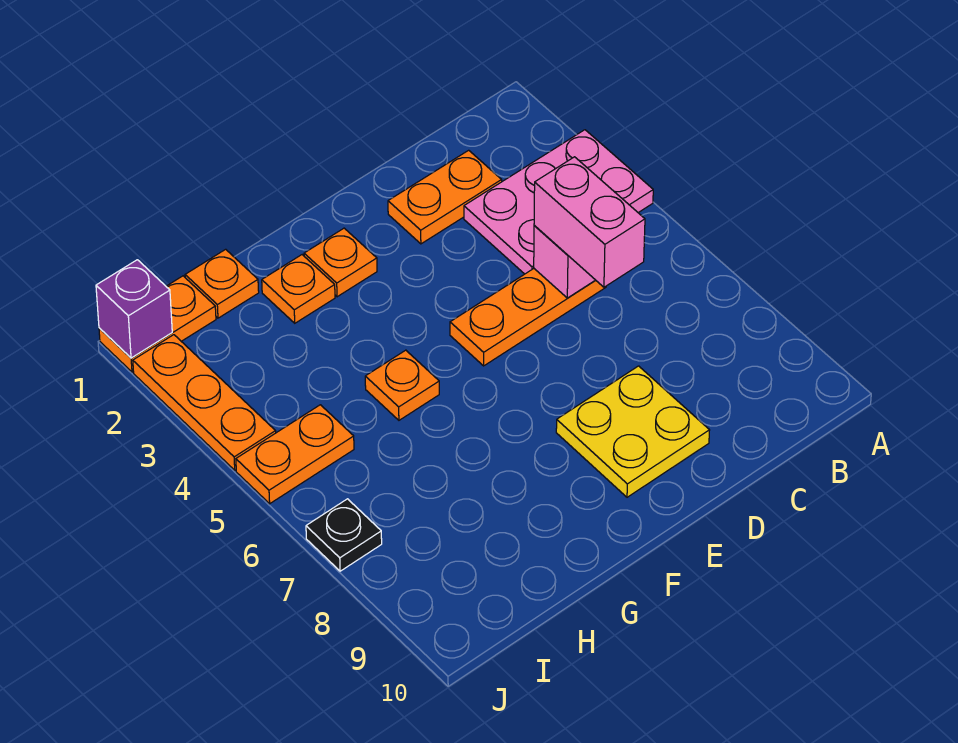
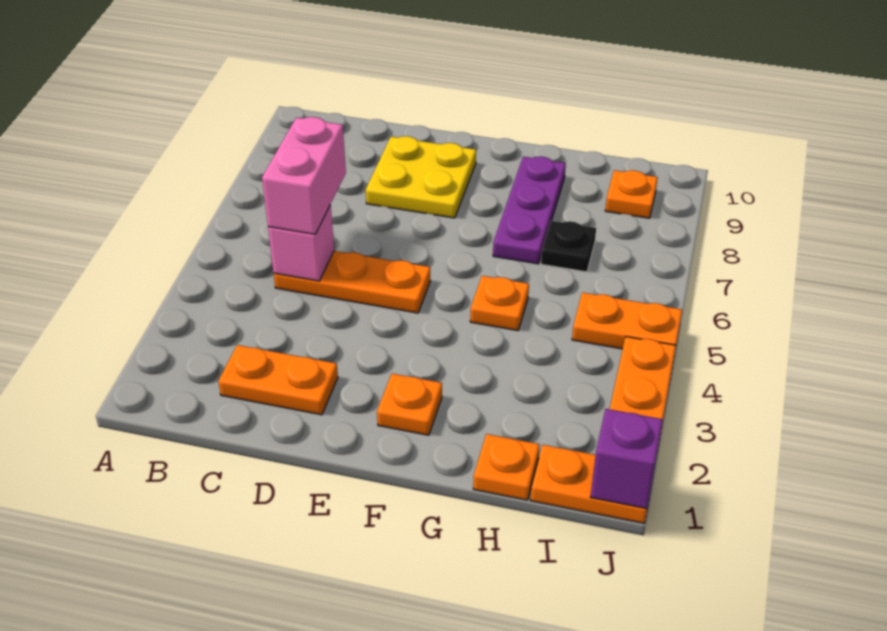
pink plate A3:C4 level 1 -> none
orange plate G2 level 1 -> orange plate I9 level 1
none -> purple plate G7:G9 level 1
black plate J7 level 1 -> black plate H7 level 1

